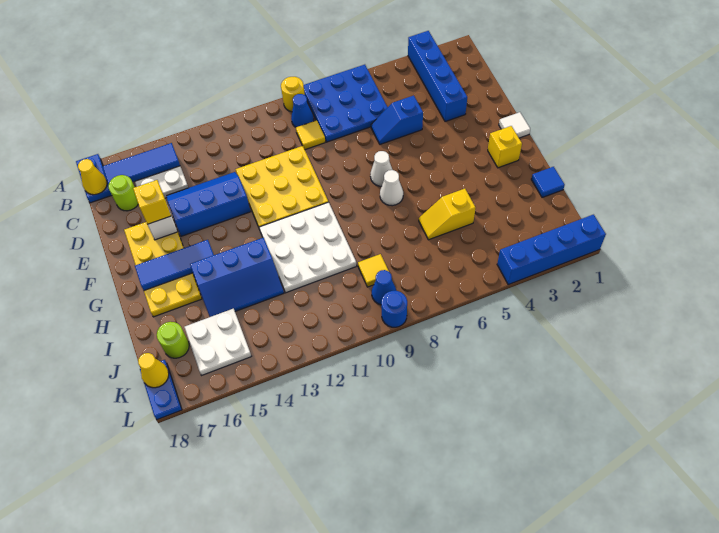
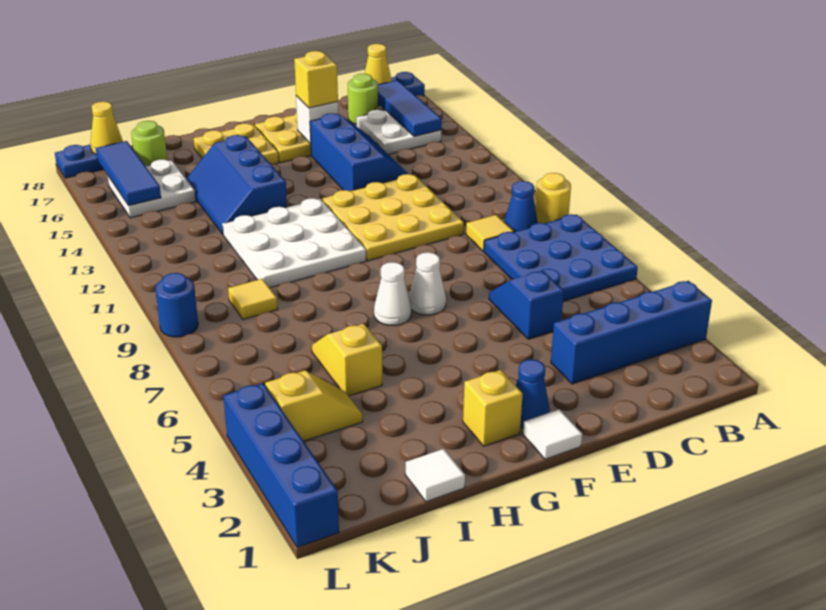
blue tile G15:G17 level 2 -> blue tile K15:K17 level 2
blue tile I1 level 1 -> white tile I1 level 1
none -> yellow slope J4:K4 level 1 top K
blue cone K9 level 1 -> blue cone F2 level 1

